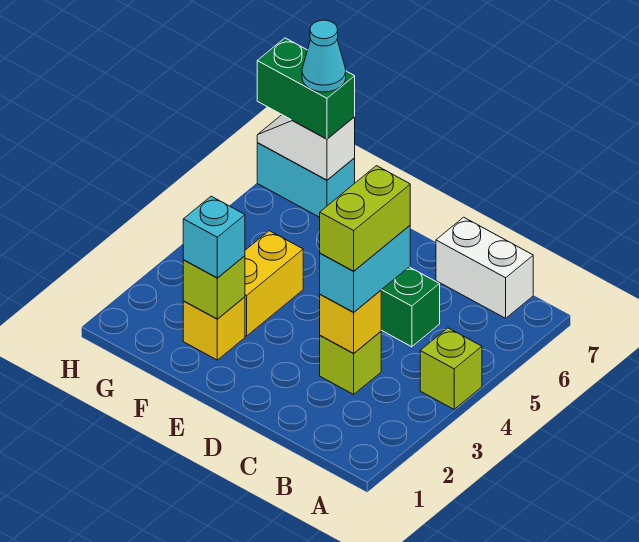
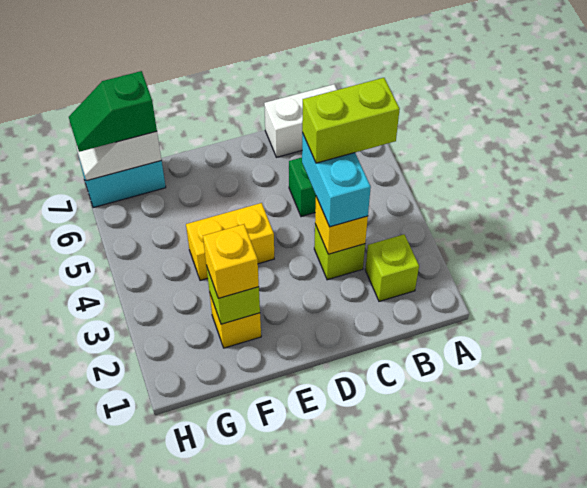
lime brick A4 level 1 -> lime brick B2 level 1
lime brick C3:C4 level 4 -> lime brick B4:C4 level 4
cyan brick F2 level 3 -> yellow brick F2 level 3
yellow brick F3:F4 level 1 -> yellow brick E4:F4 level 1
green brick G7:H7 level 3 -> green slope G7:H7 level 3 top G
cyan cone G7 level 4 -> none

